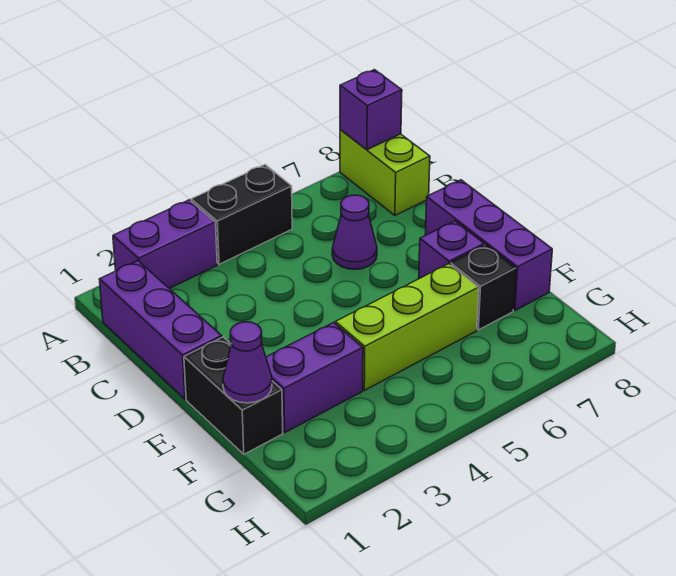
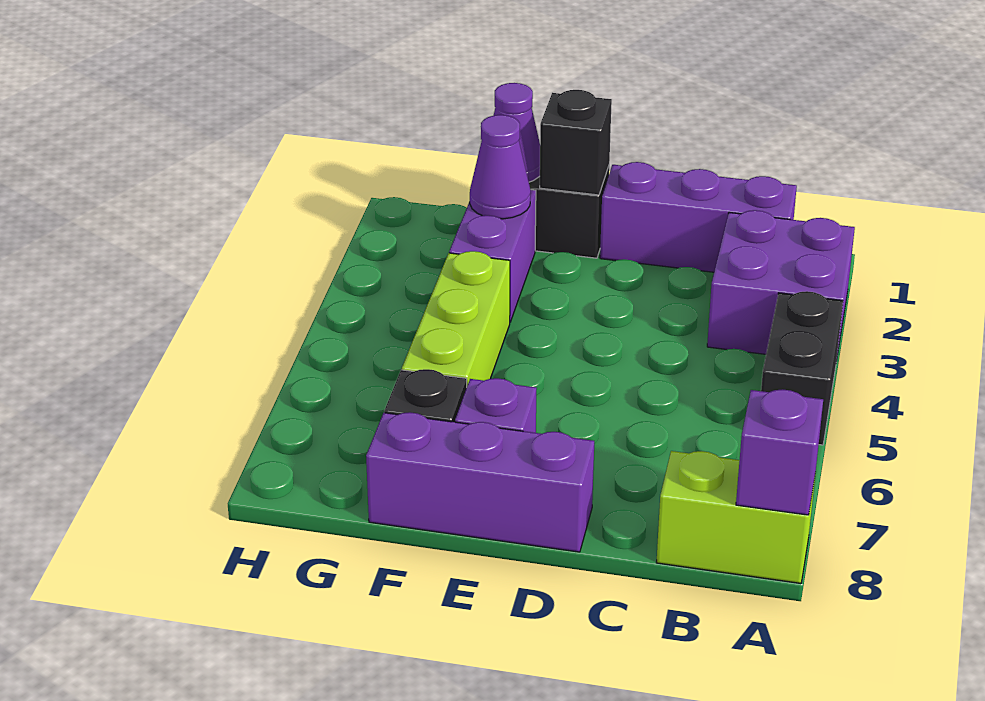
purple brick A2:A3 level 1 -> purple brick A2:B3 level 1
purple cone C6 level 1 -> purple cone F2 level 2
none -> black brick E1 level 2

